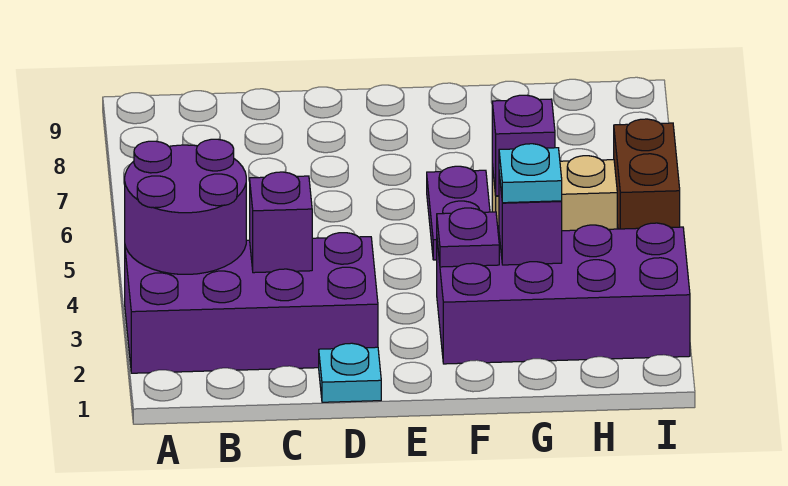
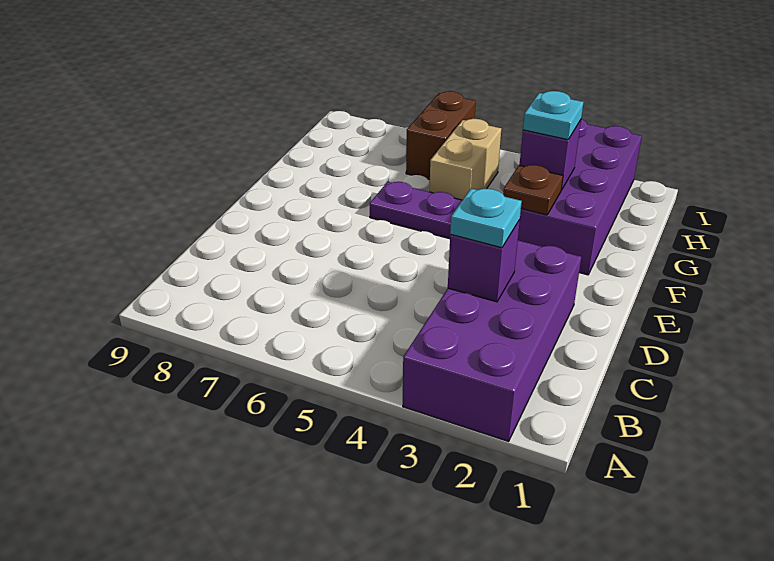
purple round brick A3:B4 level 2 -> none
cyan plate D1 level 1 -> cyan plate C3 level 3
purple plate F3 level 2 -> brown plate F3 level 2
purple brick G5 level 2 -> none
brown brick I5:I6 level 1 -> brown brick H6:I6 level 1

